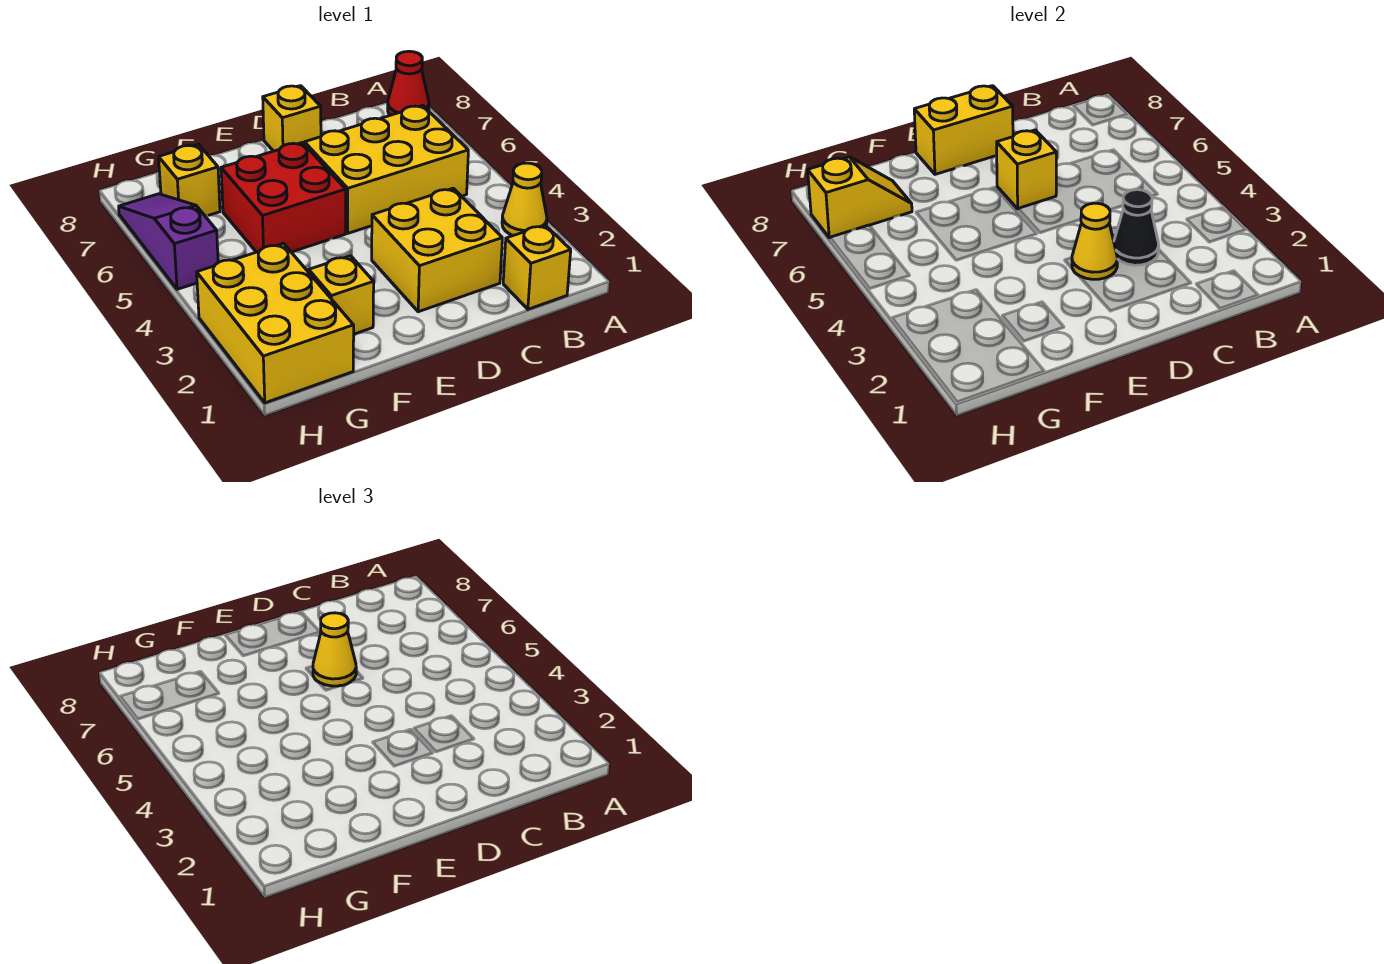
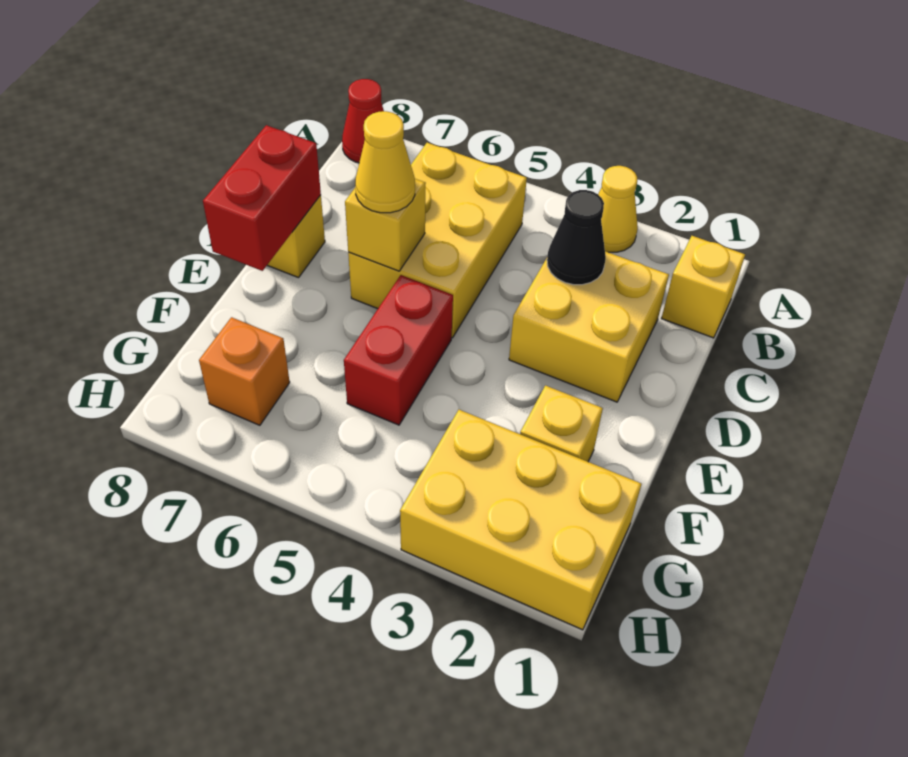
yellow cone D3 level 2 -> none
yellow brick D8:E8 level 2 -> red brick D8:E8 level 2
red brick E5:F6 level 1 -> red brick E5:F5 level 1
yellow brick G7 level 1 -> orange brick G7 level 1
yellow slope G7:H7 level 2 top H -> none
purple slope H5:H7 level 1 top 5 -> none

